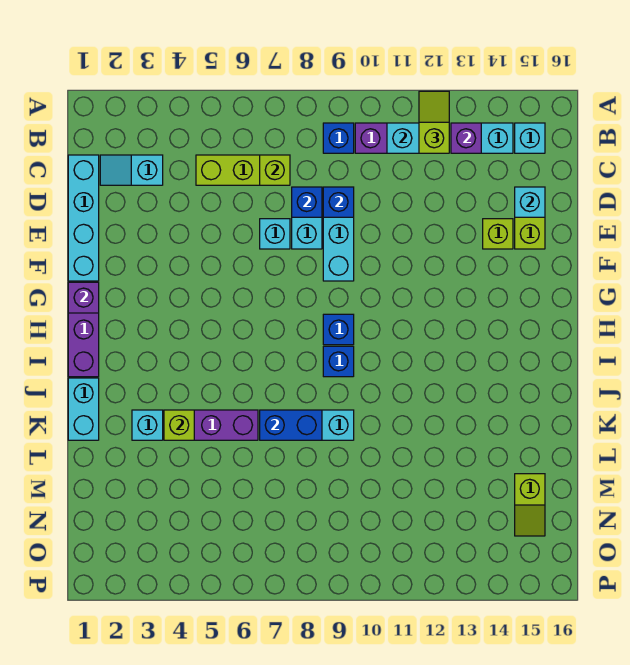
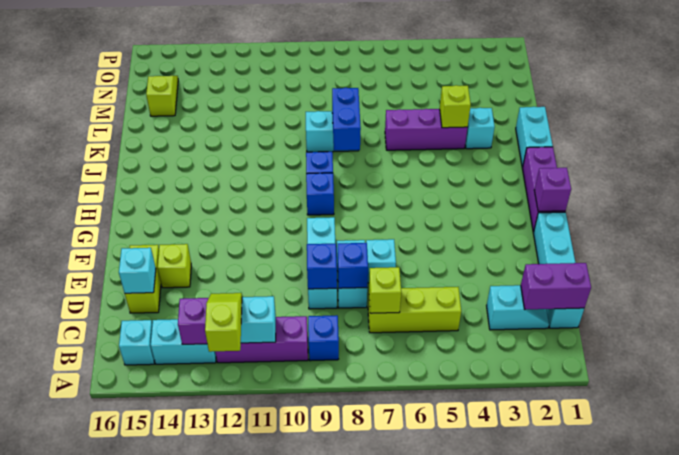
lime slope A12:B12 level 3 top B -> lime slope A12:B12 level 3 top A
none -> purple brick C1:C2 level 2
blue brick K7:K8 level 2 -> blue brick J8:K8 level 2

